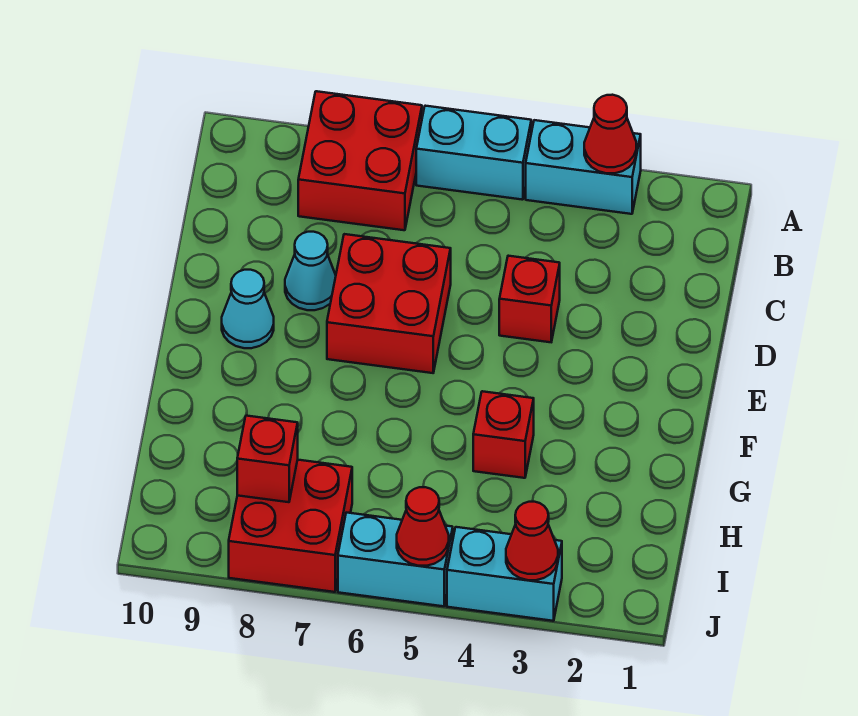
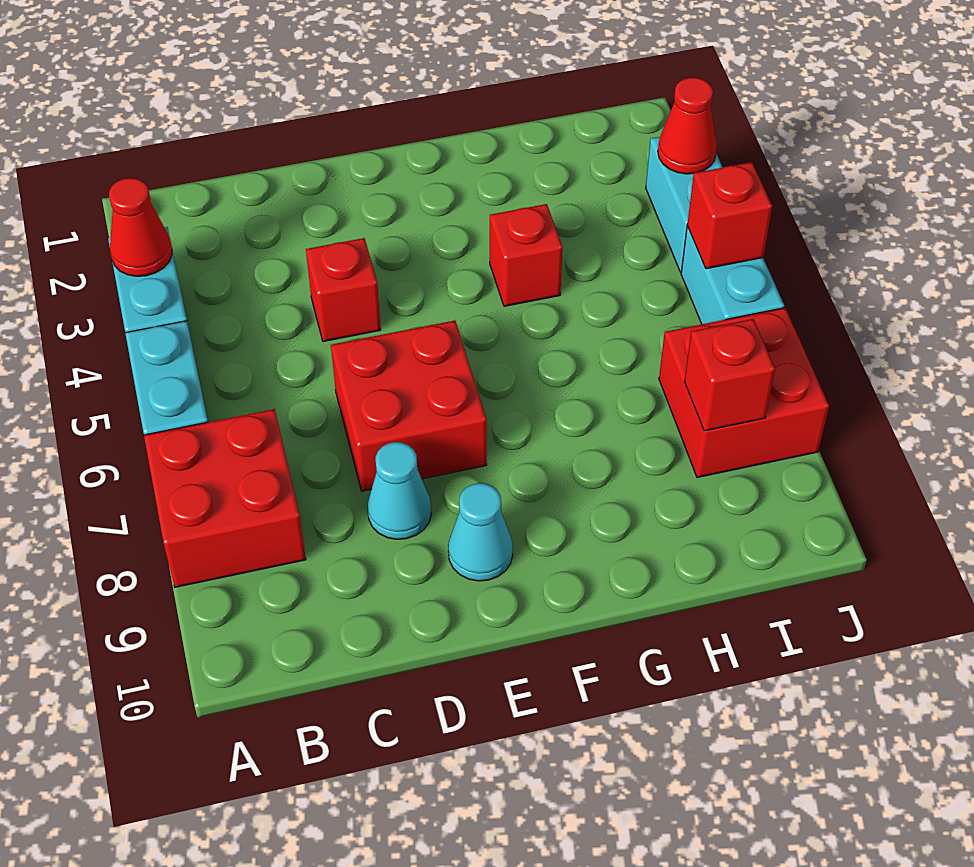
red cone J5 level 2 -> red brick J5 level 2

